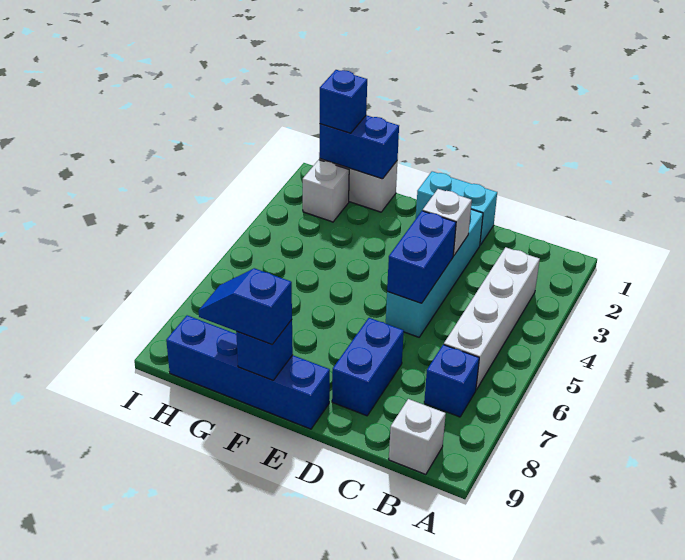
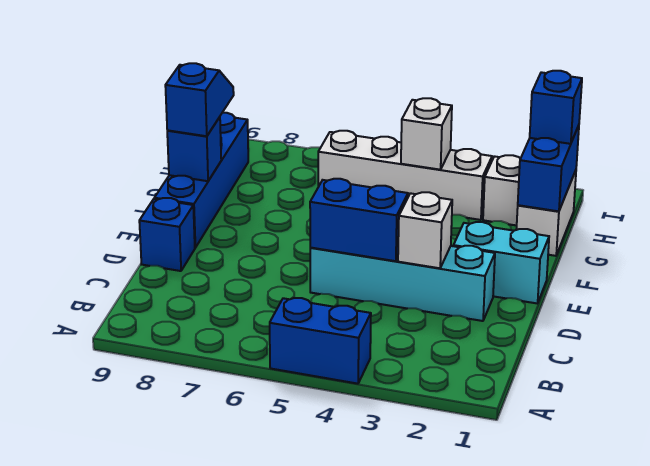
white brick B3:B6 level 1 -> white brick H3:H6 level 1
blue brick B7 level 1 -> blue brick D9 level 1
white brick B9 level 1 -> white brick H4 level 2
cyan brick D1:E1 level 1 -> cyan brick E1:E2 level 1
blue brick D7:D8 level 1 -> blue brick A4:A5 level 1

